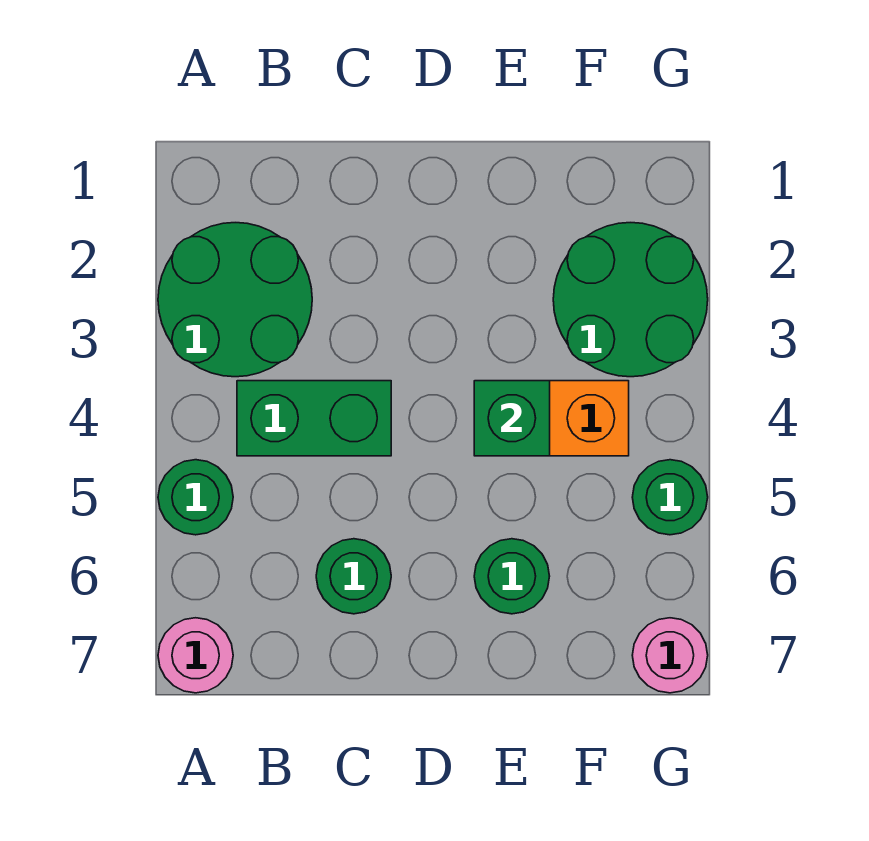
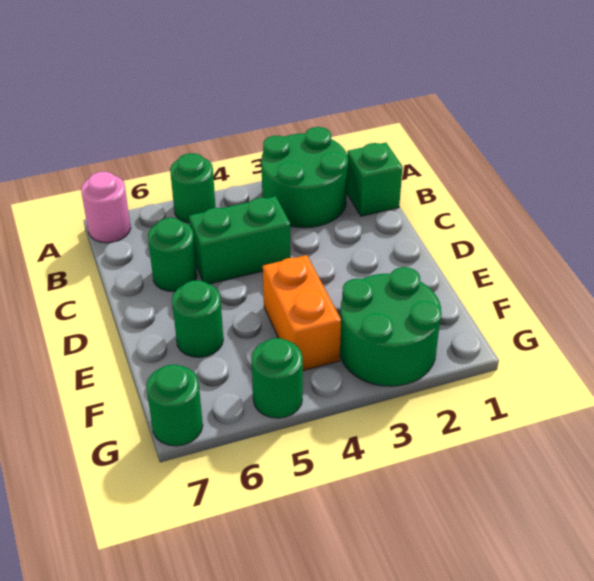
green brick B4:C4 level 1 -> green brick C4:C5 level 1
green brick E4 level 2 -> green brick B1 level 1
pink round brick G7 level 1 -> green round brick G7 level 1

